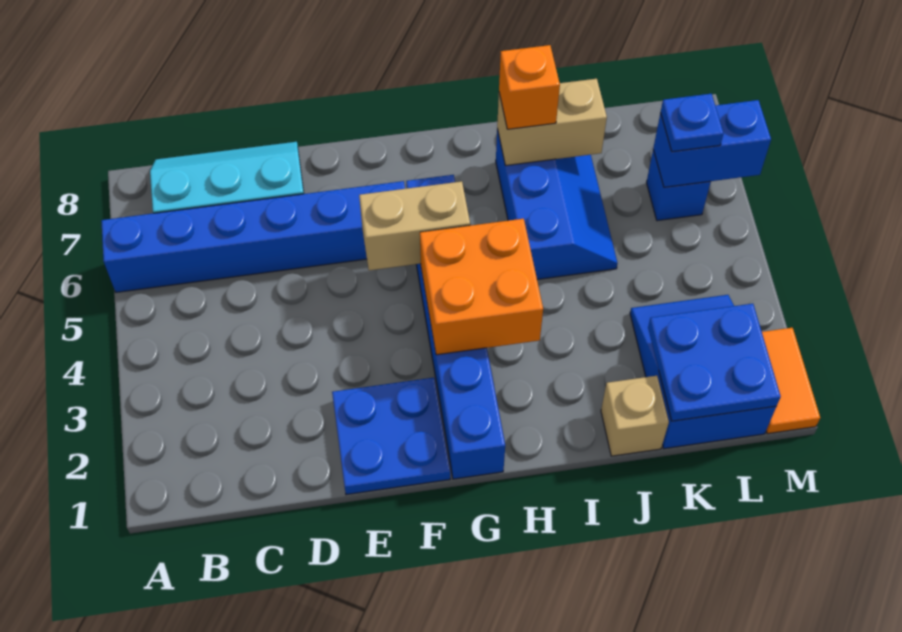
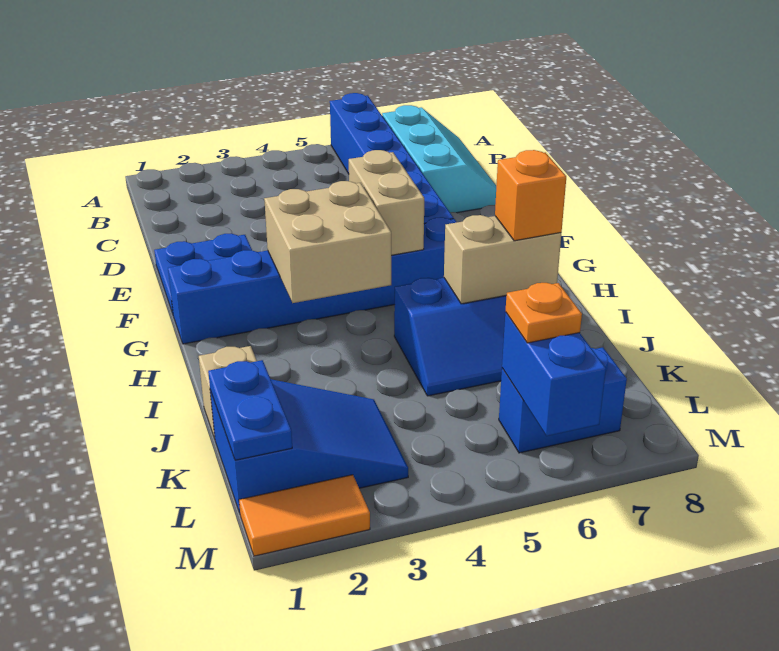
orange brick G3:H4 level 2 -> tan brick G3:H4 level 2
tan brick I7:J7 level 2 -> tan brick I6:I7 level 2
blue plate K1:L2 level 2 -> blue plate K1:L1 level 2
blue brick L6 level 1 -> blue brick L6:L7 level 1
blue plate L6 level 3 -> orange plate L6 level 3

